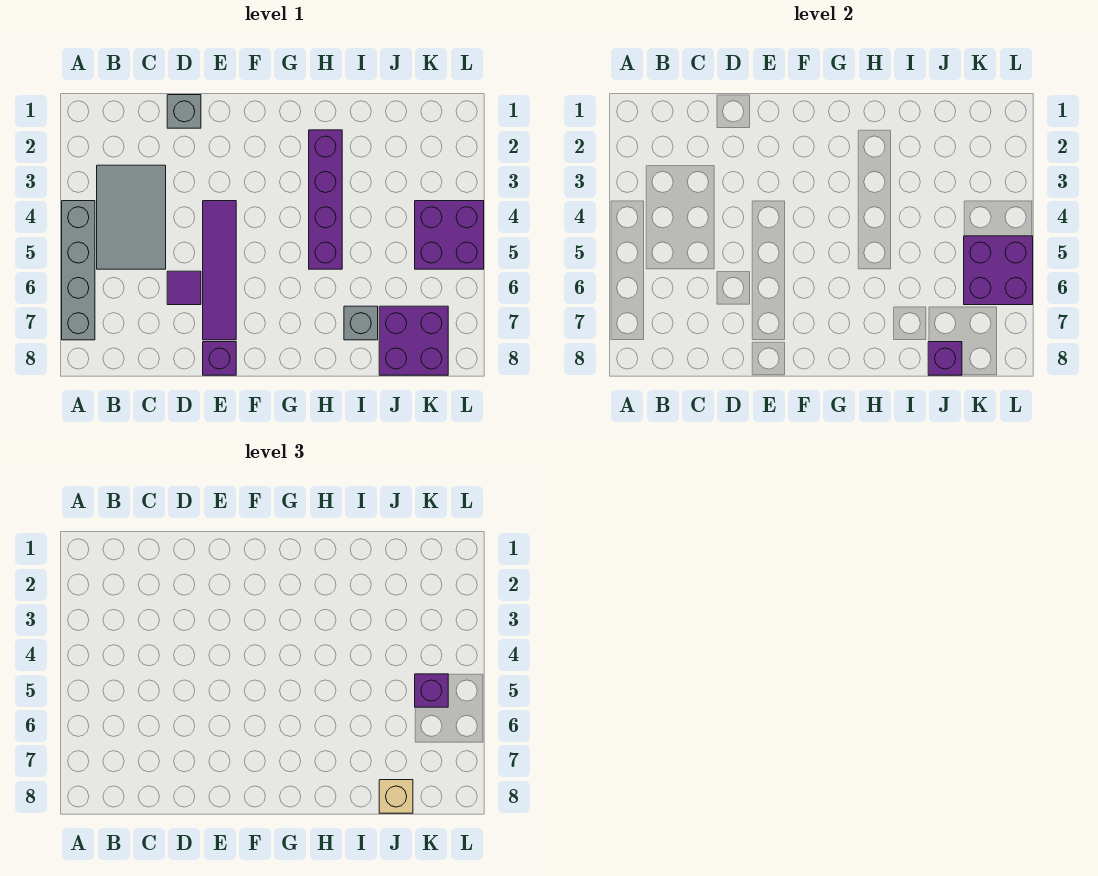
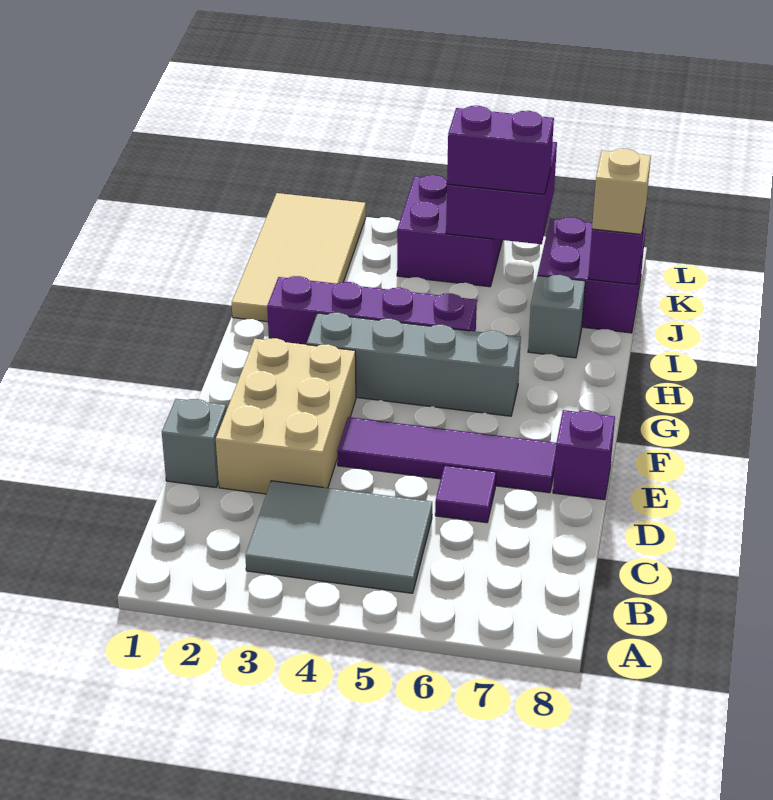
grey brick A4:A7 level 1 -> grey brick G3:G6 level 1
none -> tan brick D2:F3 level 1
none -> tan tile I1:L2 level 1
purple brick K5 level 3 -> purple brick K5:K6 level 3

